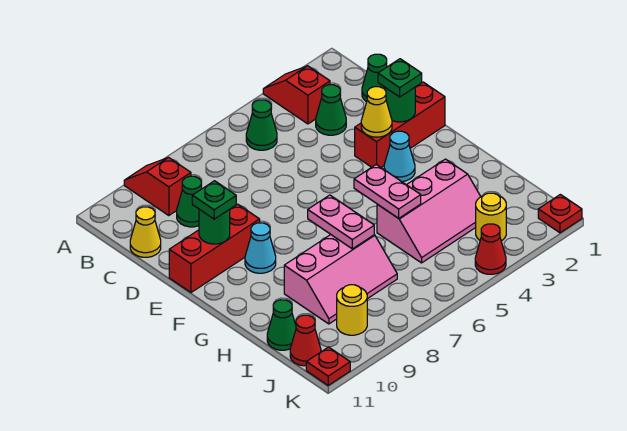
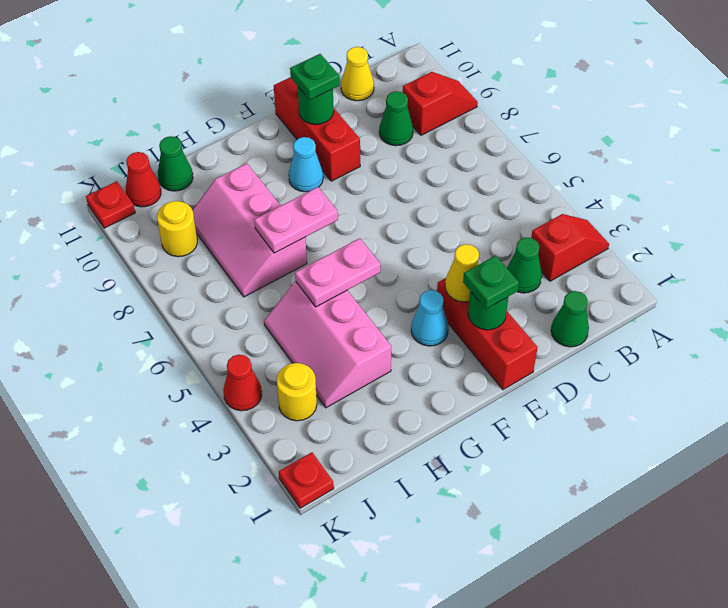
green cone B5 level 1 -> none

